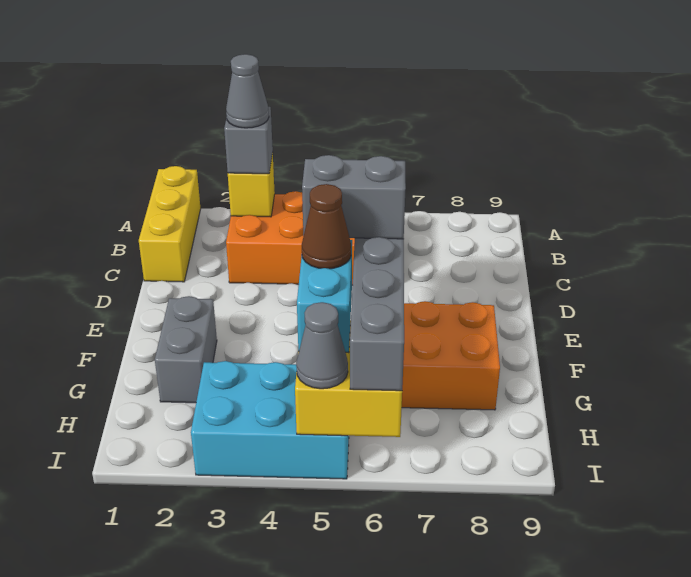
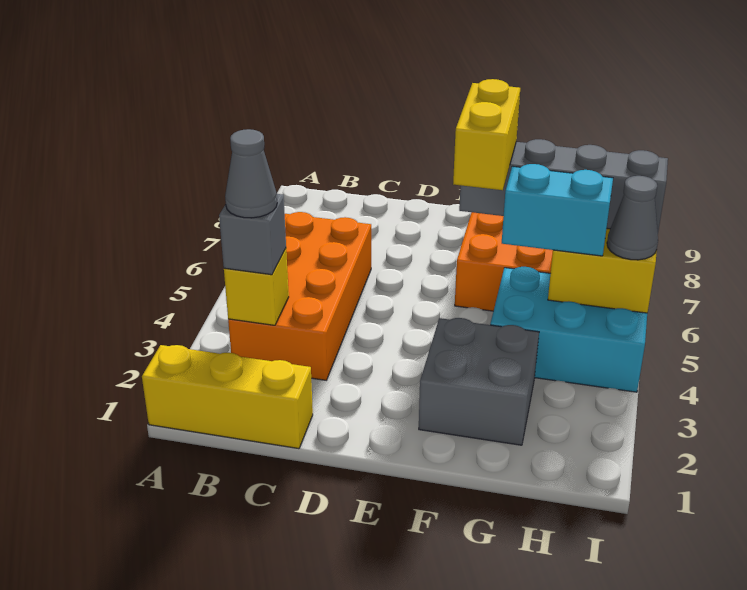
grey brick F2:G2 level 1 -> grey brick F2:G3 level 1
grey brick F5:F6 level 4 -> yellow brick F5:F6 level 4
brown cone G5 level 4 -> none
cyan brick H3:I5 level 1 -> cyan brick G4:I5 level 1

